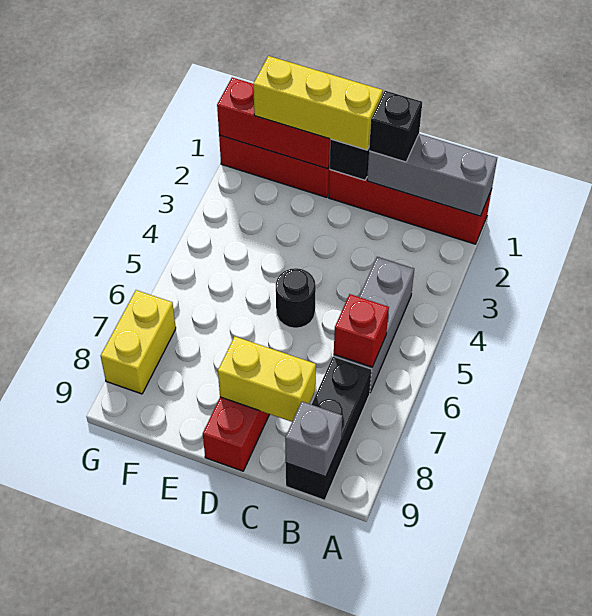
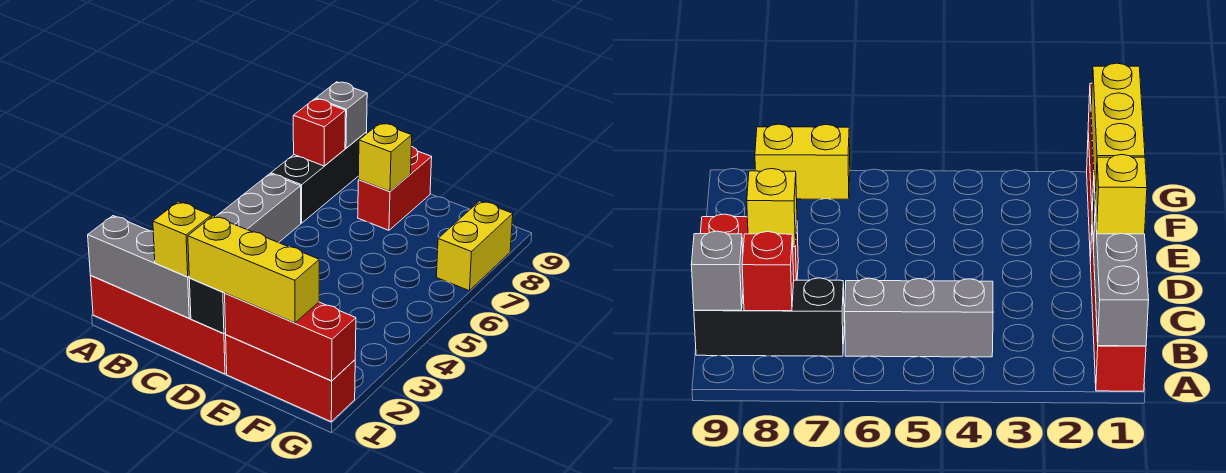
red brick B6 level 2 -> red brick B8 level 2
black brick C1 level 3 -> yellow brick C1 level 3
yellow brick C8:D8 level 2 -> yellow brick D8 level 2
black round brick D5 level 1 -> none

